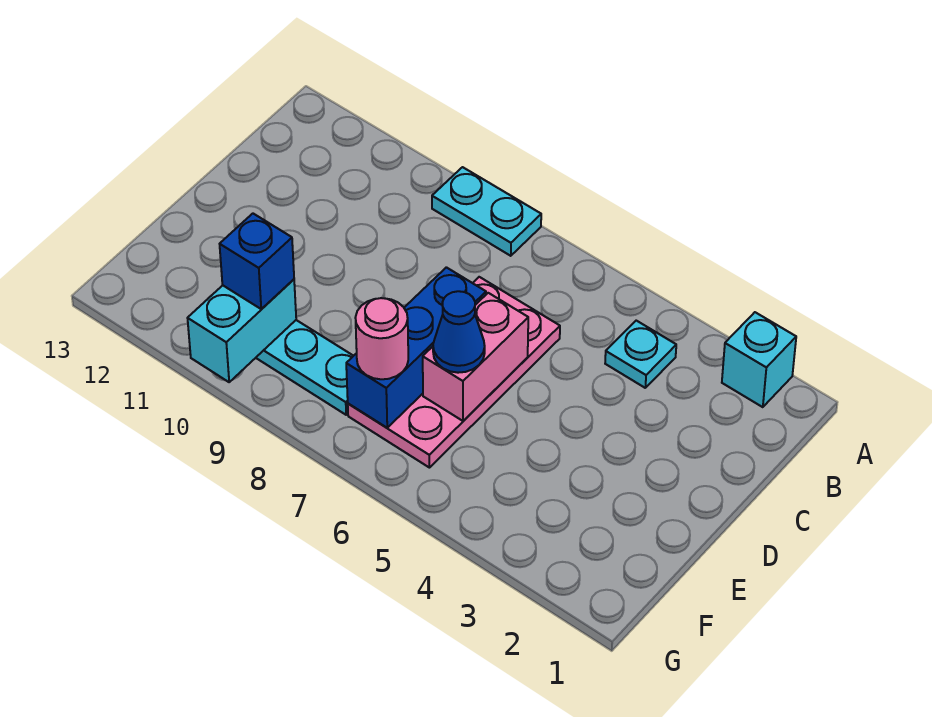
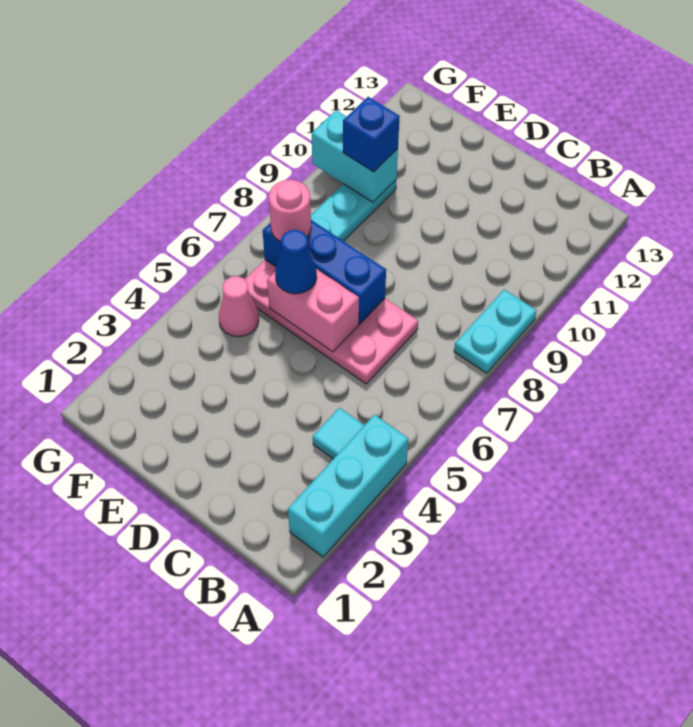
cyan brick A2 level 1 -> cyan brick A2:A4 level 1
cyan plate B4 level 1 -> cyan tile B4 level 1
none -> pink cone F5 level 1

